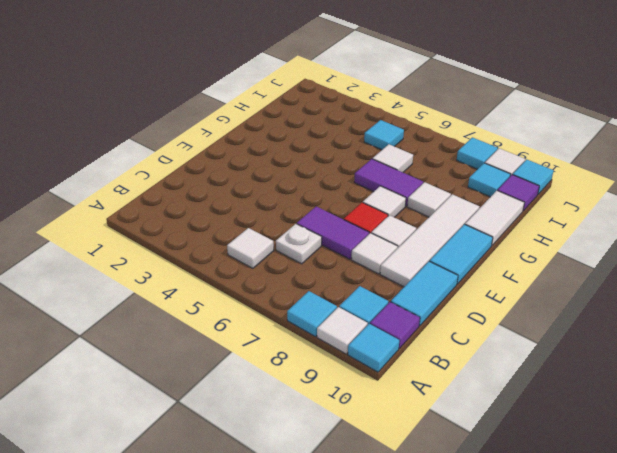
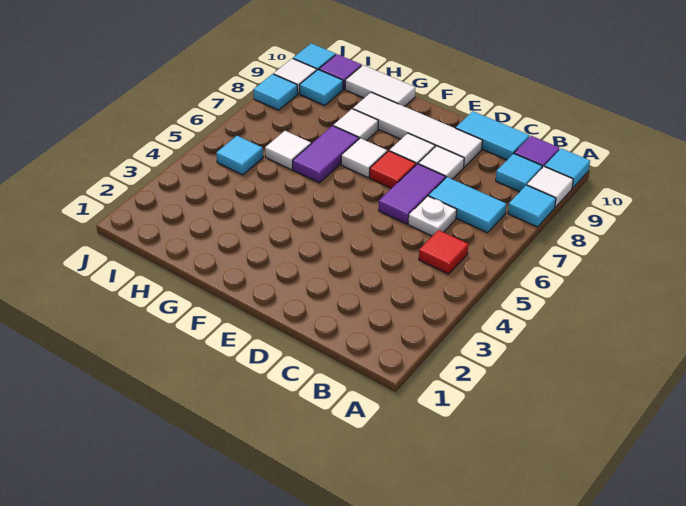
white tile B5 level 1 -> red tile B5 level 1
cyan tile E10:F10 level 1 -> cyan tile B7:C7 level 1

